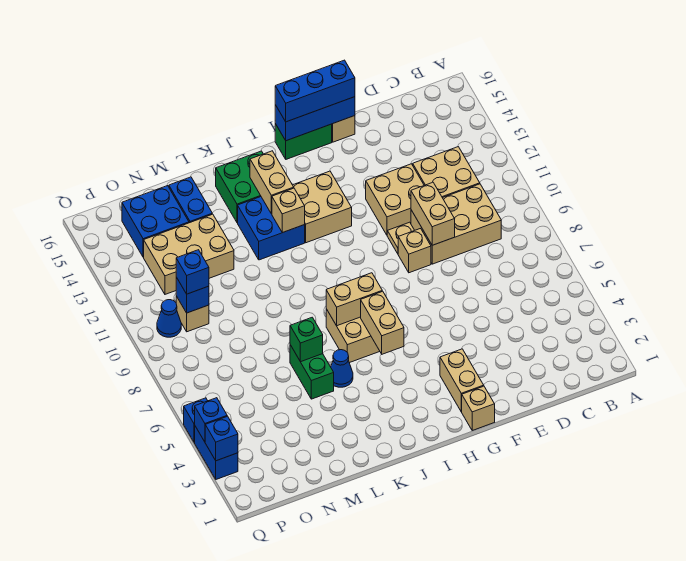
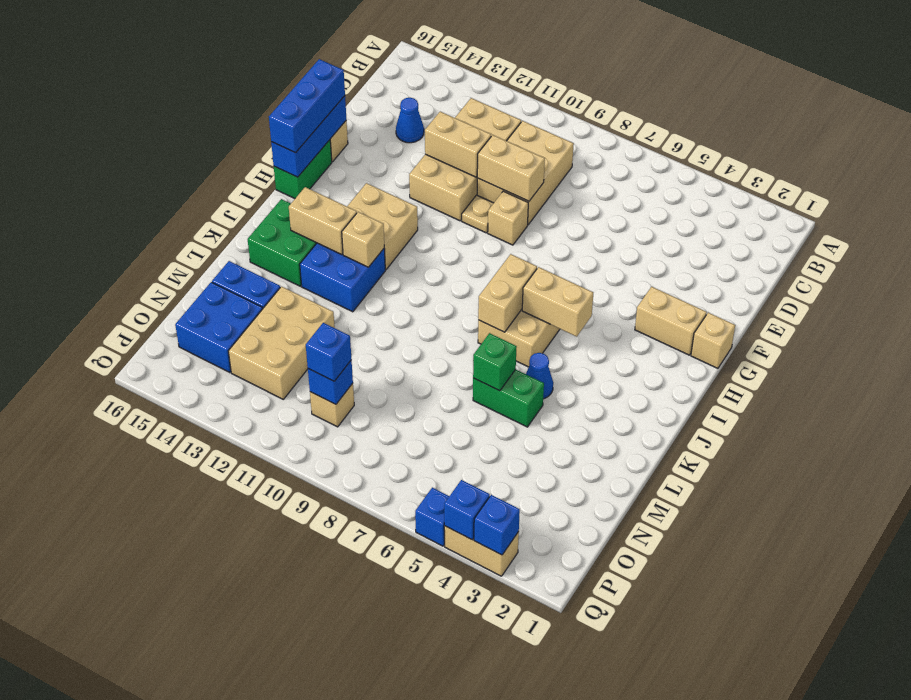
none -> tan brick E11:E12 level 2
blue cone P10 level 1 -> blue cone D14 level 1
blue brick Q3:Q4 level 1 -> tan brick Q3:Q4 level 1

